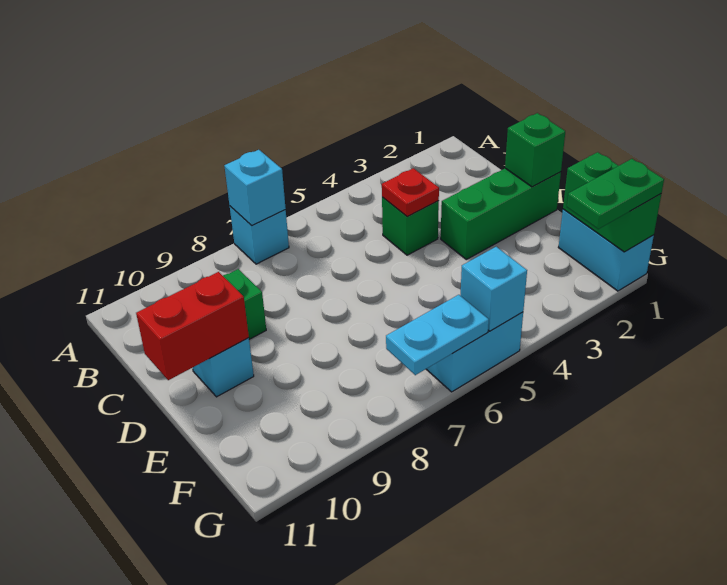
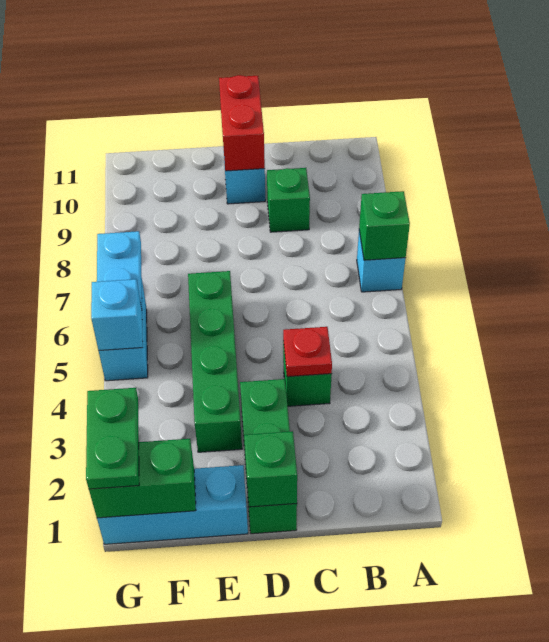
cyan brick A7 level 2 -> green brick A7 level 2
none -> green brick E3:E6 level 1
cyan brick F1:G1 level 1 -> cyan brick E1:G1 level 1

